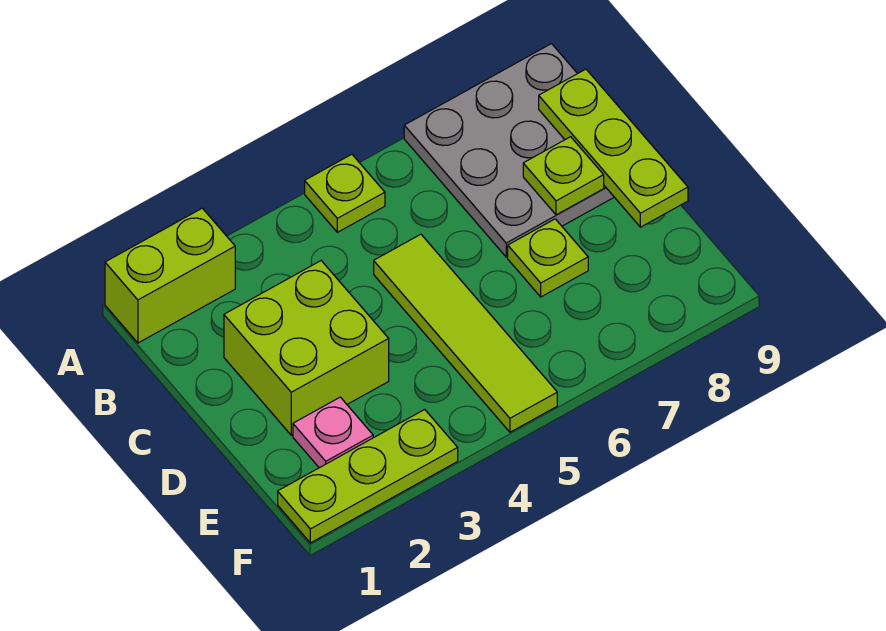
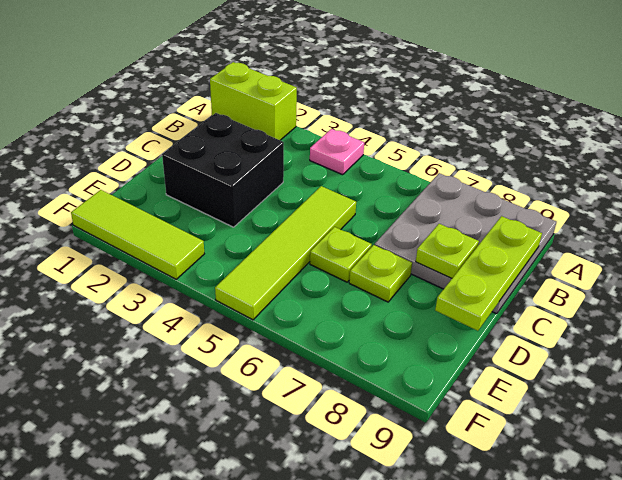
lime plate A5 level 1 -> lime plate D6 level 1
lime brick C2:D3 level 1 -> black brick C2:D3 level 1
pink plate E2 level 1 -> pink plate A4 level 1
lime plate F1:F3 level 1 -> lime tile F1:F3 level 1

